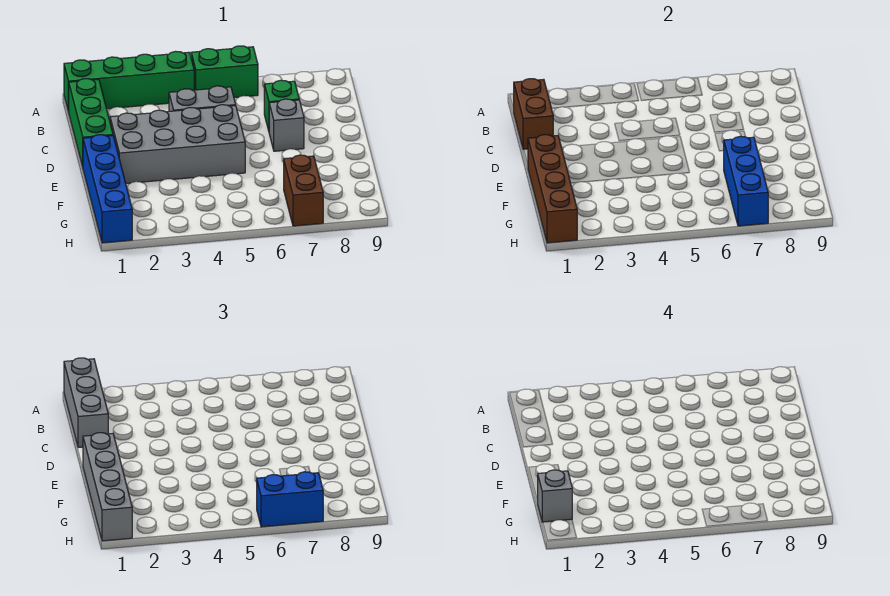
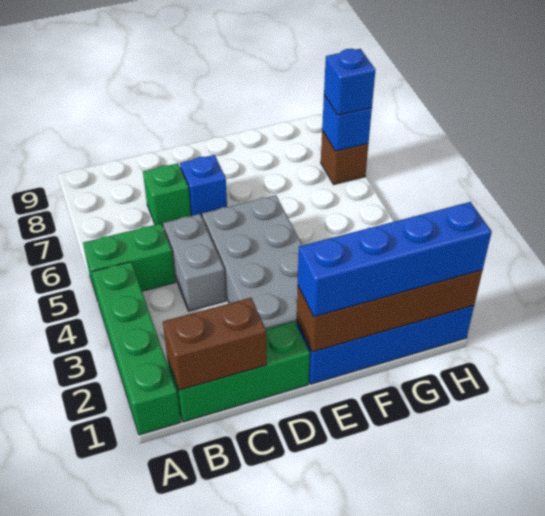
grey brick A1:C1 level 3 -> none
green brick A5:A6 level 1 -> green brick A5:B5 level 1
grey brick D7 level 1 -> blue brick D7 level 1
grey brick E1:H1 level 3 -> blue brick E1:H1 level 3
blue brick F7:H7 level 2 -> blue brick H7 level 2
grey brick G1 level 4 -> none
brown brick G7:H7 level 1 -> brown brick H7 level 1
blue brick H6:H7 level 3 -> blue brick H7 level 3

